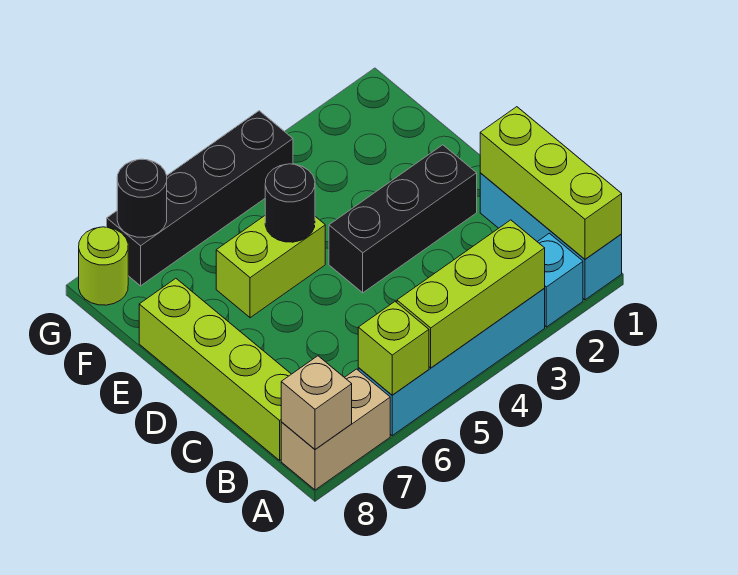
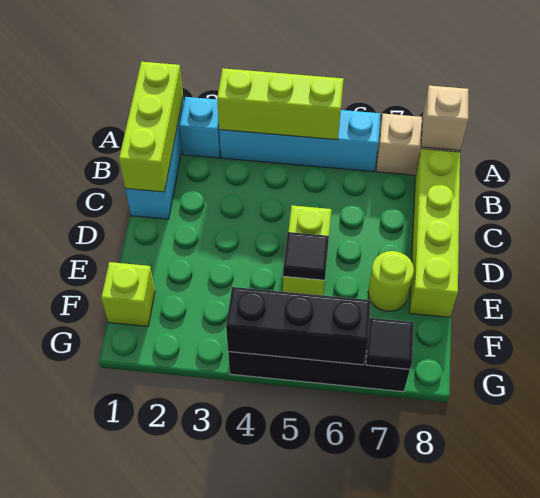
lime brick A6 level 2 -> lime brick F1 level 1
black brick D2:D4 level 1 -> black brick G4:G6 level 2
lime brick E5:E6 level 1 -> lime brick D5:E5 level 1
black round brick E5 level 2 -> black tile E5 level 2
black round brick G7 level 2 -> black tile G7 level 2
lime round brick G8 level 1 -> lime round brick E7 level 1

